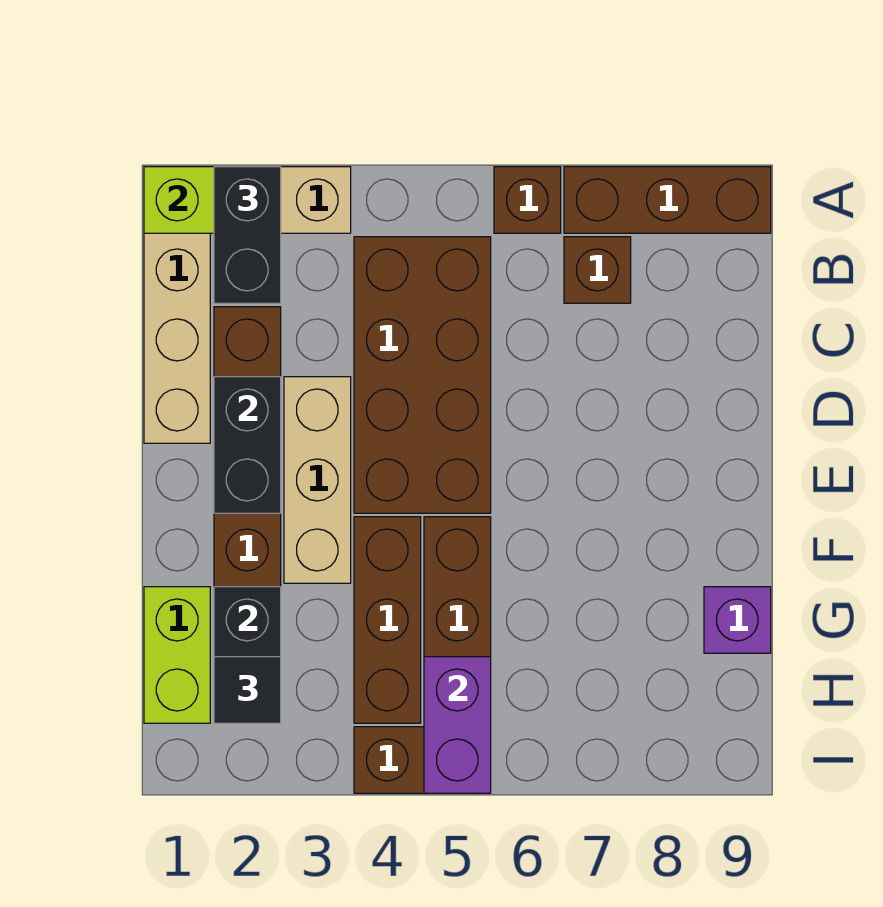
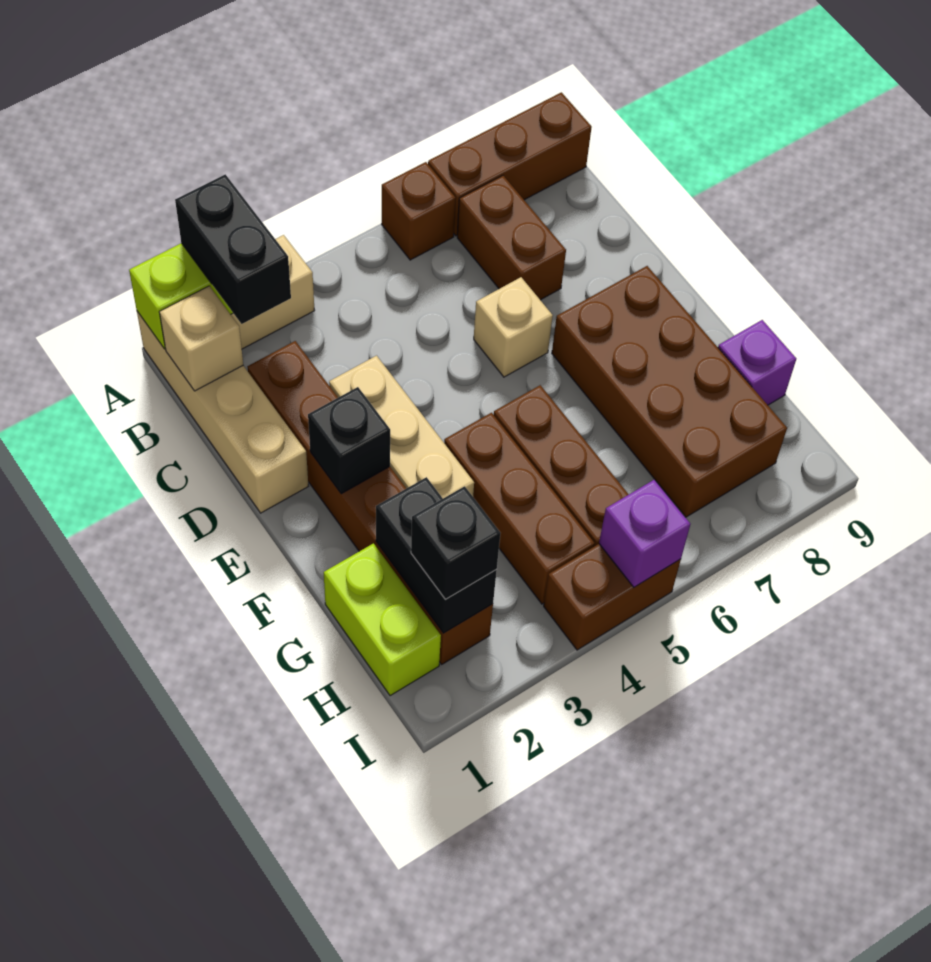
none -> tan brick B1 level 2
brown brick B4:E5 level 1 -> brown brick E7:H8 level 1
brown brick B7 level 1 -> brown brick B7:C7 level 1
black brick D2:E2 level 2 -> black brick E2 level 2
none -> tan brick D6 level 1
black tile H2 level 3 -> black brick H2 level 3
purple brick H5:I5 level 2 -> purple brick I5 level 2

